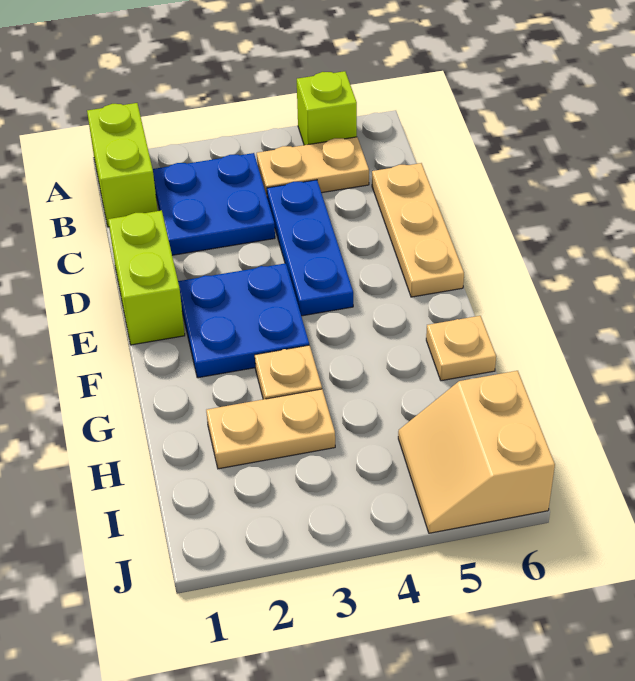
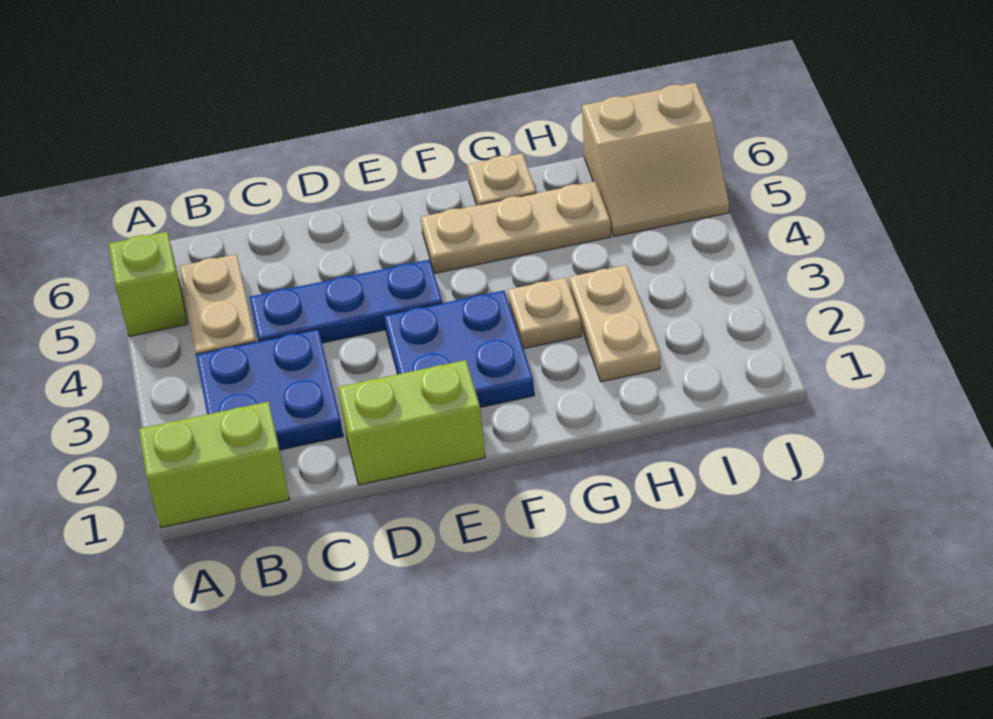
tan plate C6:E6 level 1 -> tan plate F5:H5 level 1

